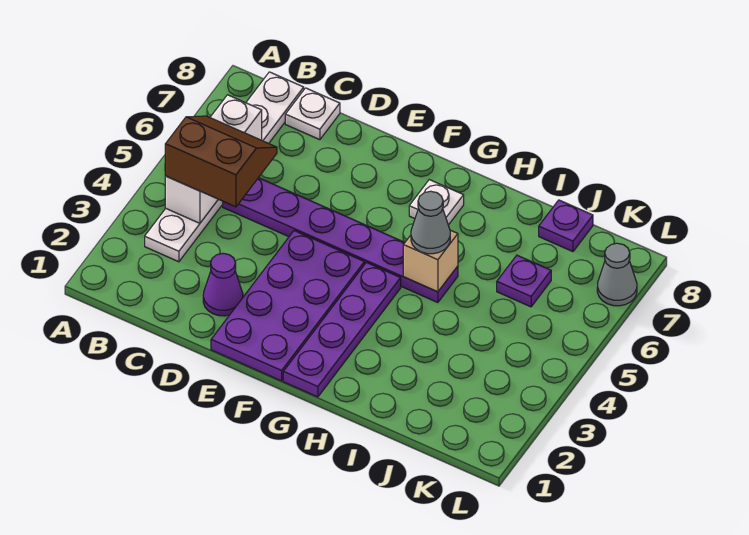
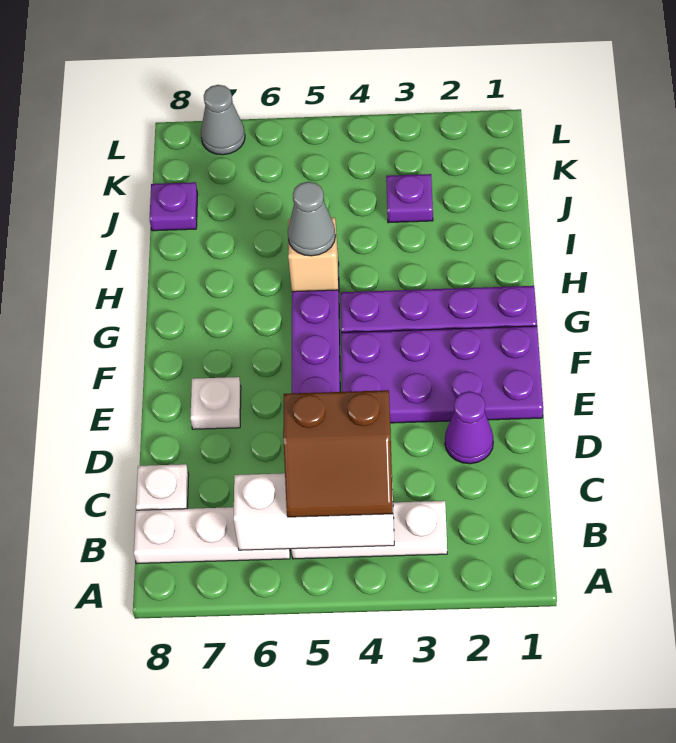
brown slope B4:C5 level 3 top 4 -> brown slope B4:C5 level 3 top C
white plate G7 level 1 -> white plate E7 level 1
purple plate J6 level 1 -> purple plate J3 level 1

